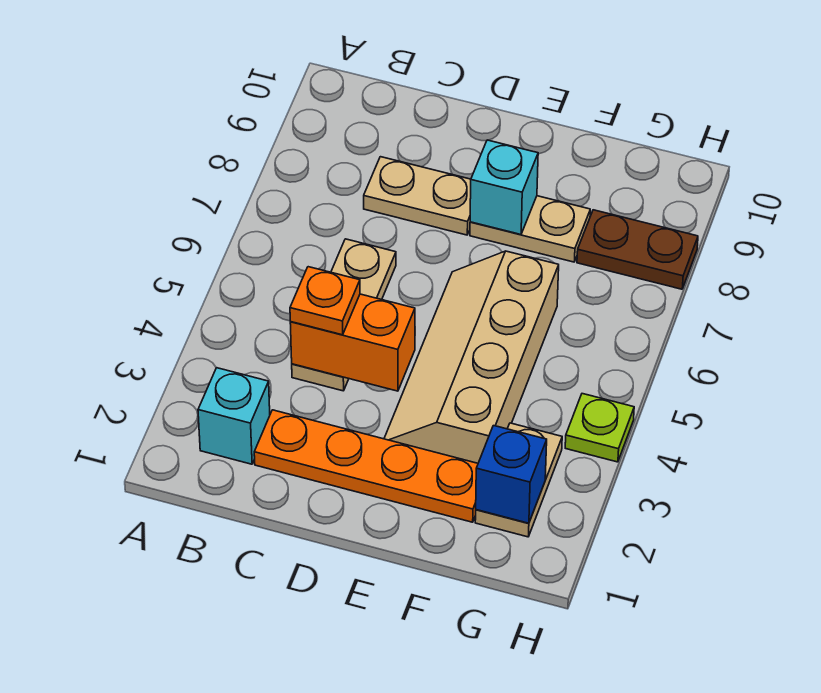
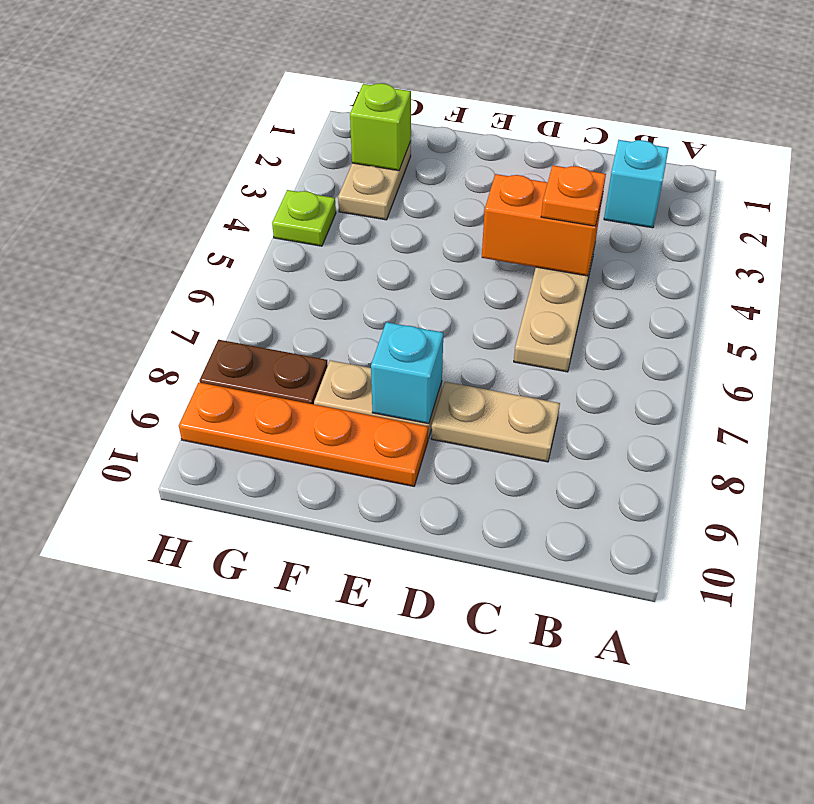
orange plate C2:F2 level 1 -> orange plate E9:H9 level 1
tan slope E3:F6 level 1 top F -> none
blue brick G2 level 2 -> lime brick G2 level 2

